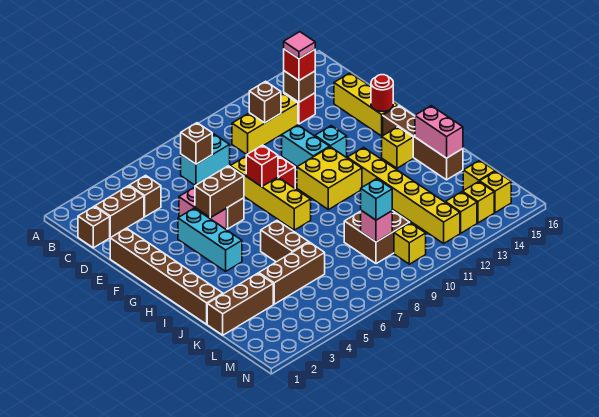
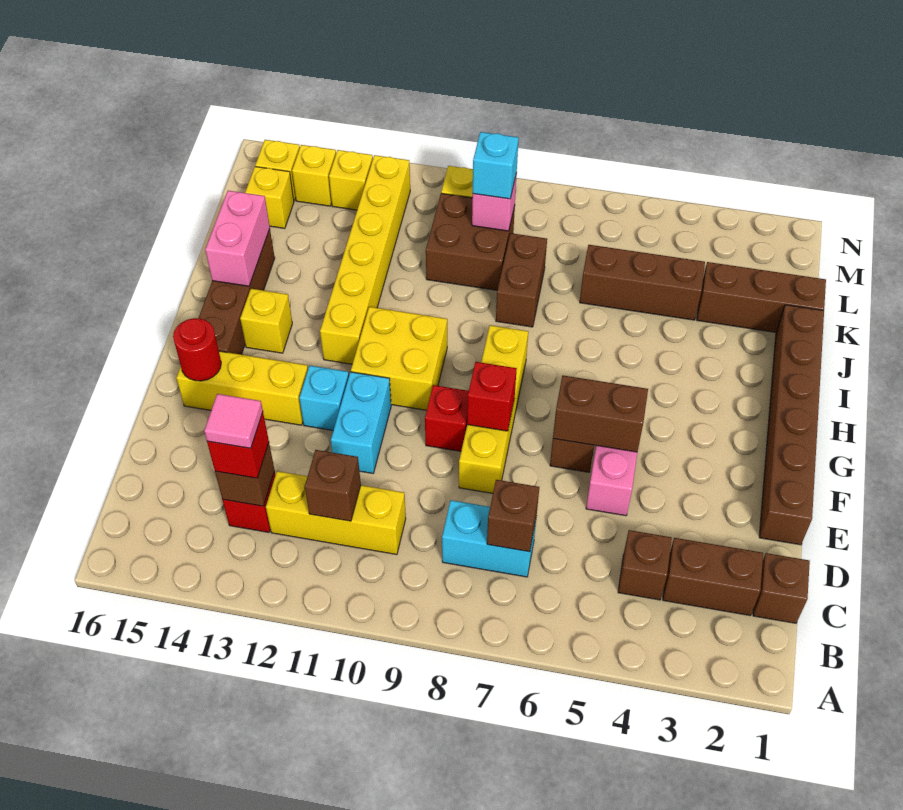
yellow brick D15:F15 level 1 -> yellow brick F13:F15 level 1
cyan brick F4:H4 level 1 -> none
brown brick I6:J6 level 1 -> brown brick J8:K8 level 1

